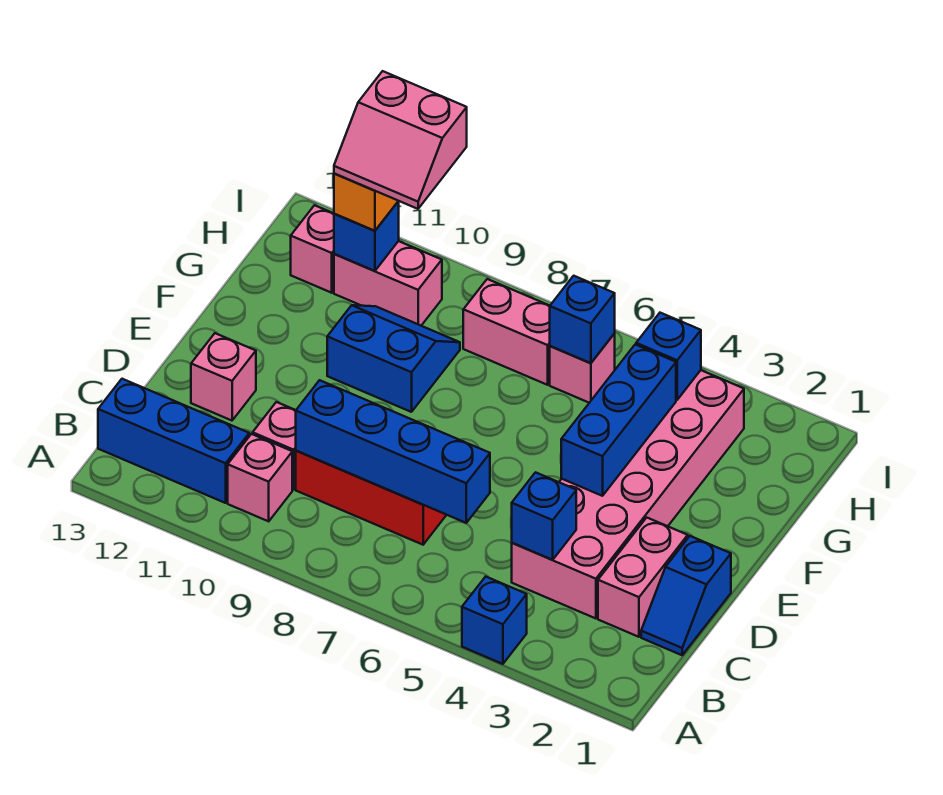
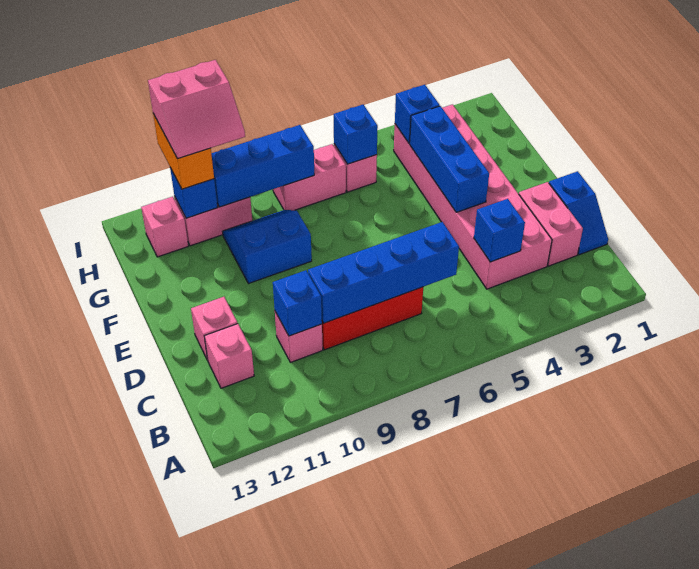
blue brick A4 level 1 -> blue brick C10 level 2
pink brick B10 level 1 -> pink brick C12 level 1
blue brick B11:B13 level 1 -> blue brick H8:H10 level 2

